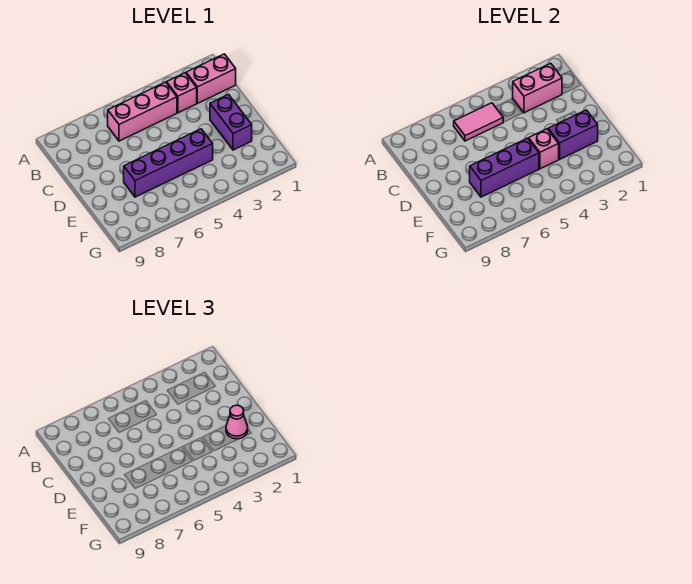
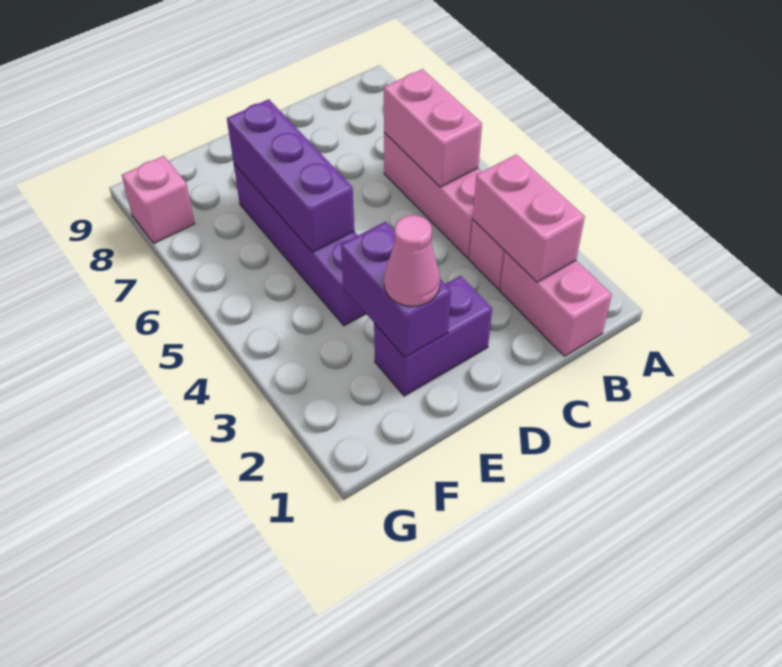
pink tile B5:B6 level 2 -> pink brick B5:B6 level 2
pink brick E4 level 2 -> pink brick G8 level 1

